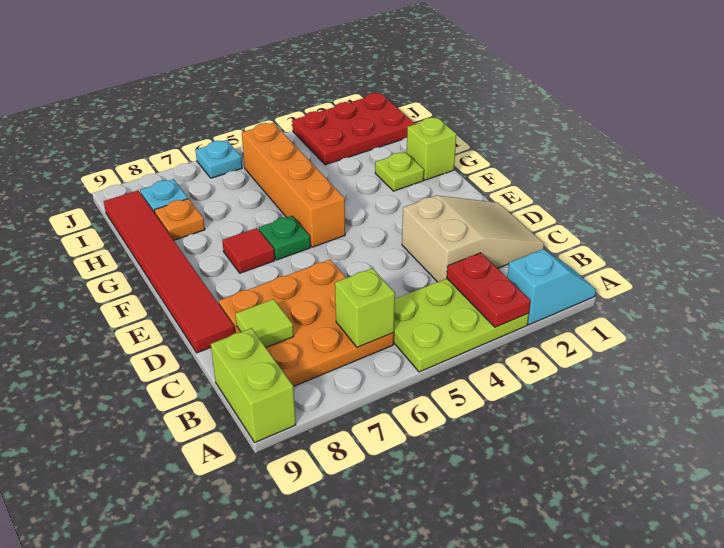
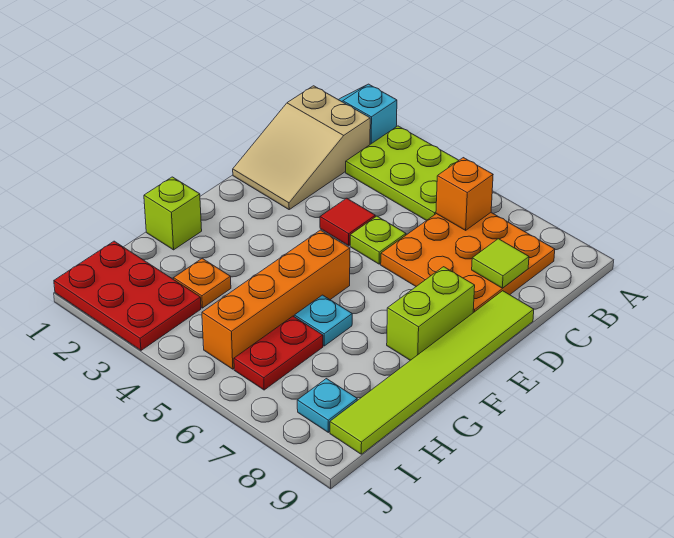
red plate A3:B3 level 2 -> red plate H6:I6 level 1
lime brick A9:B9 level 1 -> lime brick E8:F8 level 1
lime brick B6 level 2 -> orange brick B6 level 2
tan slope C1:D3 level 1 top 3 -> tan slope B1:D2 level 1 top B
red tile D9:I9 level 1 -> lime tile D9:I9 level 1
green plate F6 level 1 -> none
red tile F7 level 1 -> red tile D4 level 1
lime plate G2 level 1 -> lime plate D5 level 1
orange plate H8 level 1 -> orange plate H3 level 1
cyan plate J6 level 1 -> cyan plate G6 level 1

